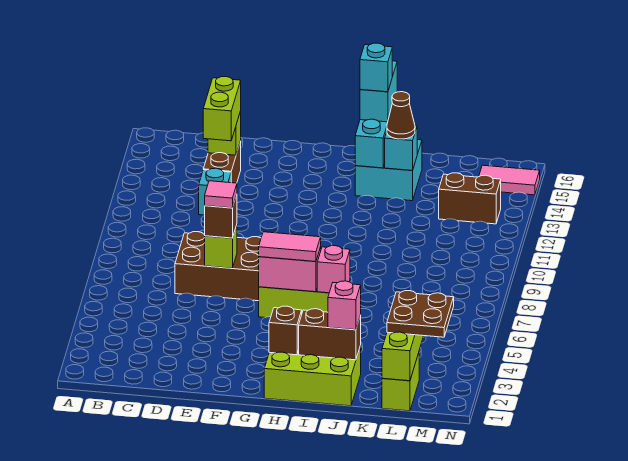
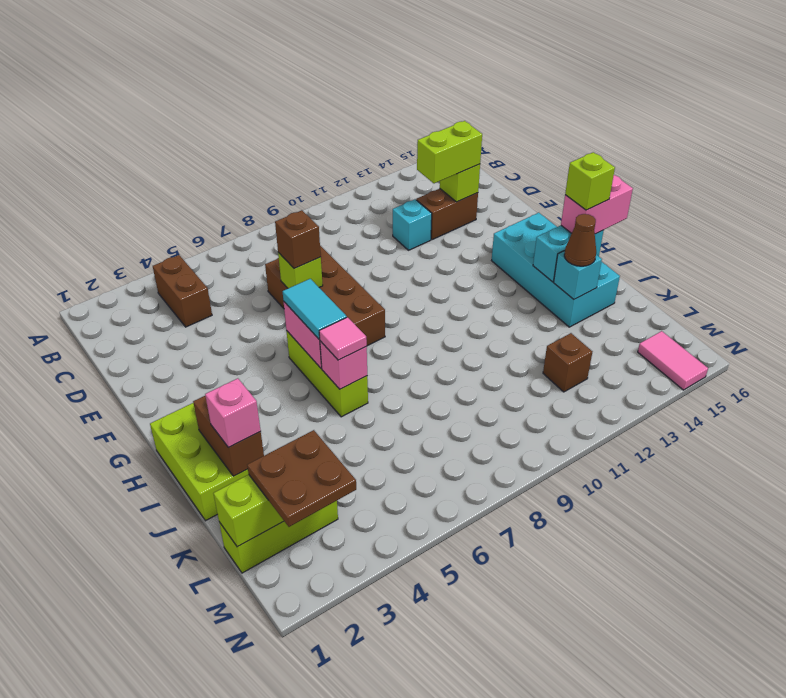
pink tile E7 level 4 -> pink tile I6 level 3
pink tile G6:H6 level 3 -> cyan tile G6:H6 level 3
brown brick H2 level 2 -> brown brick L12 level 1
cyan brick I14:J15 level 1 -> cyan brick G14:J15 level 1
cyan brick I15:I16 level 3 -> pink brick I15:I16 level 3
cyan brick I15 level 4 -> lime brick I15 level 4
lime brick L1:L2 level 1 -> lime brick L1:L3 level 1
brown brick L13:M13 level 1 -> brown brick B4:C4 level 1

